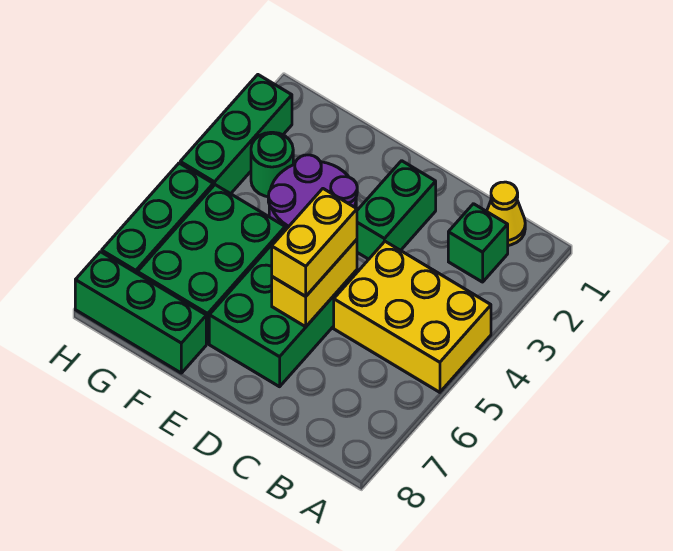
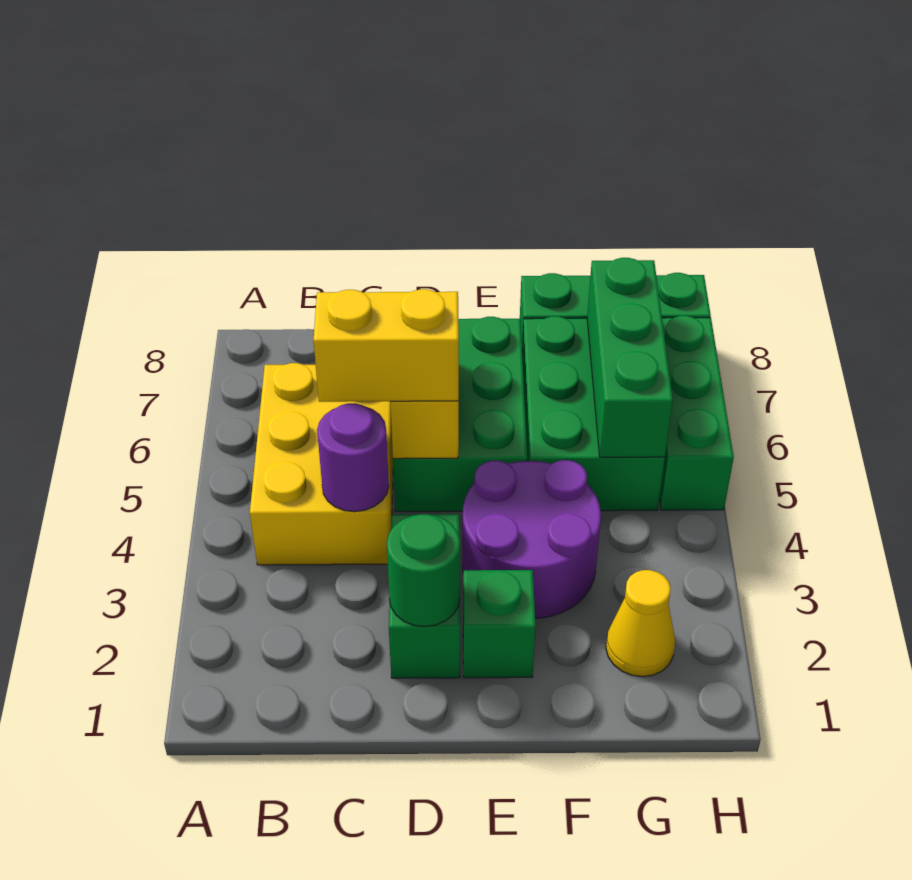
yellow brick A4:C5 level 1 -> yellow brick B4:C6 level 1
yellow cone B1 level 1 -> yellow cone G2 level 1
green brick B2 level 1 -> green brick E2 level 1
none -> purple round brick C4 level 2
yellow brick D5:D6 level 3 -> yellow brick C5:D5 level 3
green round brick G3 level 1 -> green round brick D2 level 2
green brick H2:H4 level 1 -> green brick G5:G7 level 2

